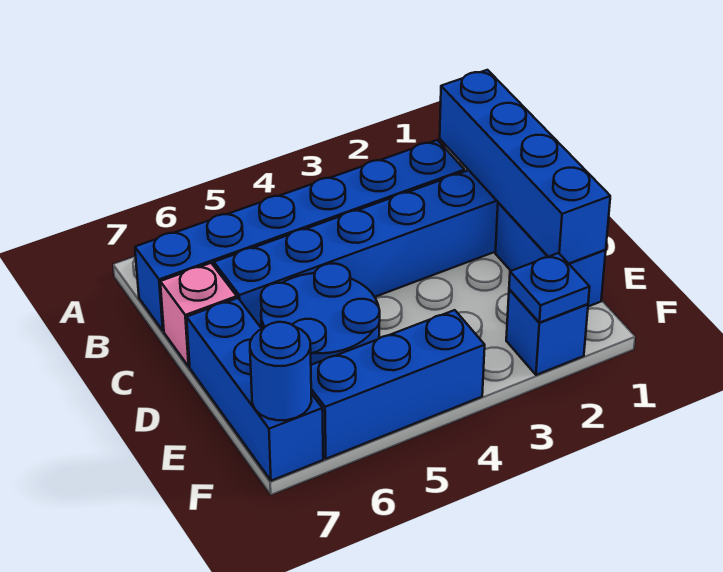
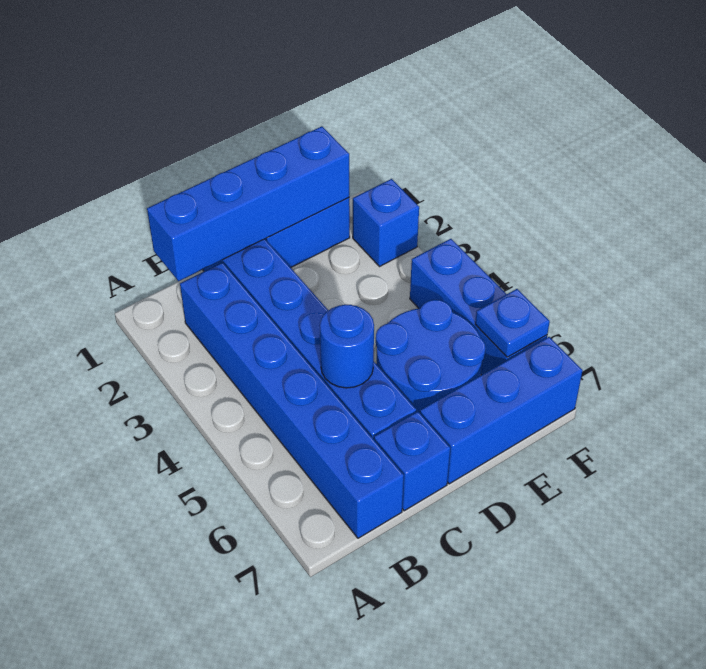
pink brick C7 level 1 -> blue brick C7 level 1
blue plate F2 level 2 -> blue plate F6 level 2
blue round brick F7 level 2 -> blue round brick C5 level 2

